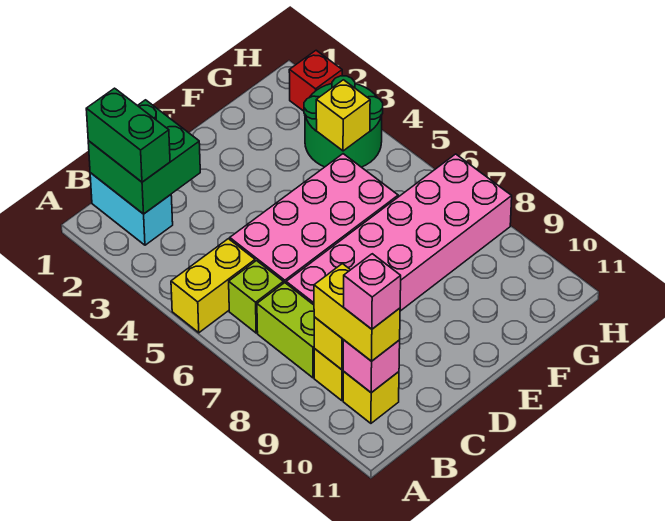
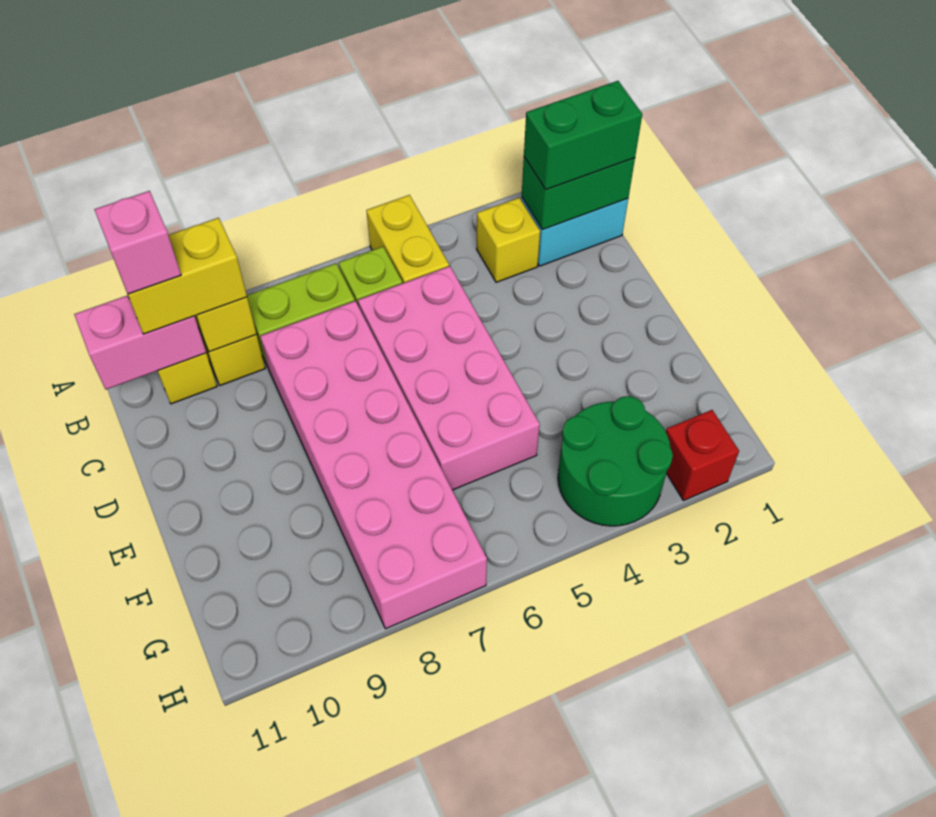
green brick B1:C2 level 2 -> green brick B1:B2 level 2
pink brick B10 level 2 -> pink brick B10:B11 level 2
yellow brick G4 level 2 -> yellow brick B3 level 1

